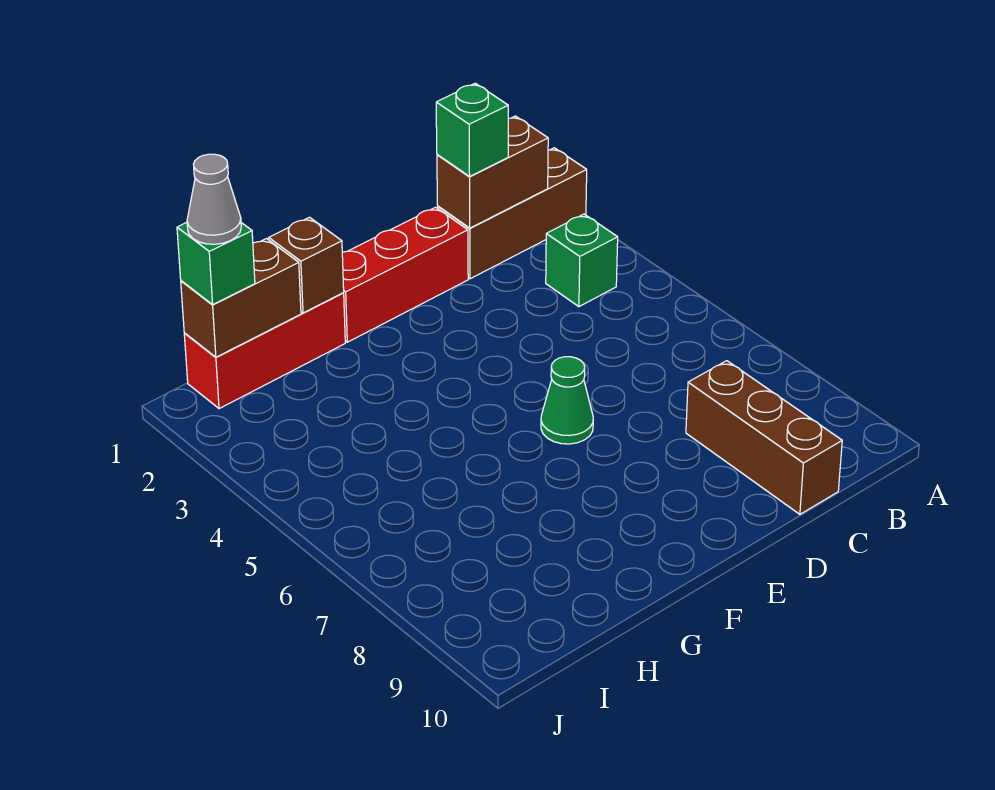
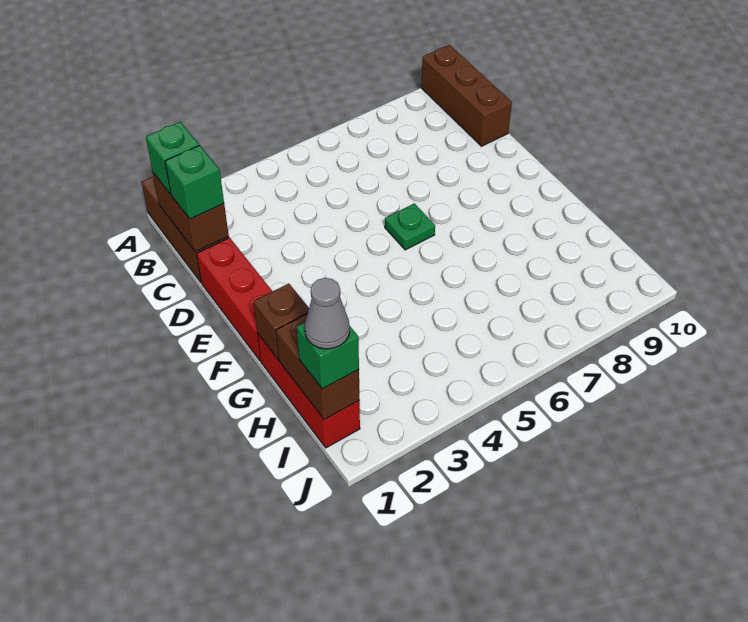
green brick B3 level 1 -> green brick B1 level 3
brown brick C8:C10 level 1 -> brown brick A10:C10 level 1
green cone E6 level 1 -> green plate E6 level 1

